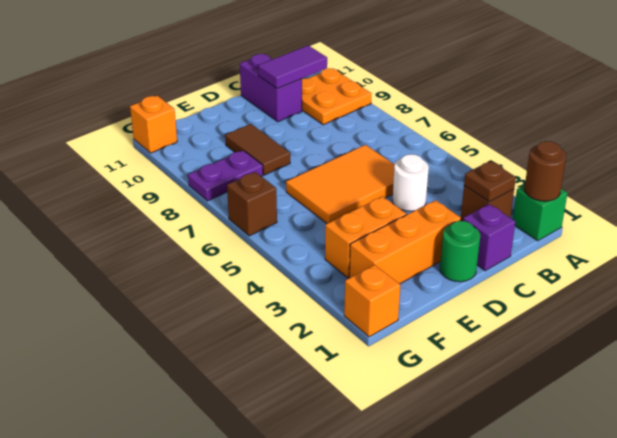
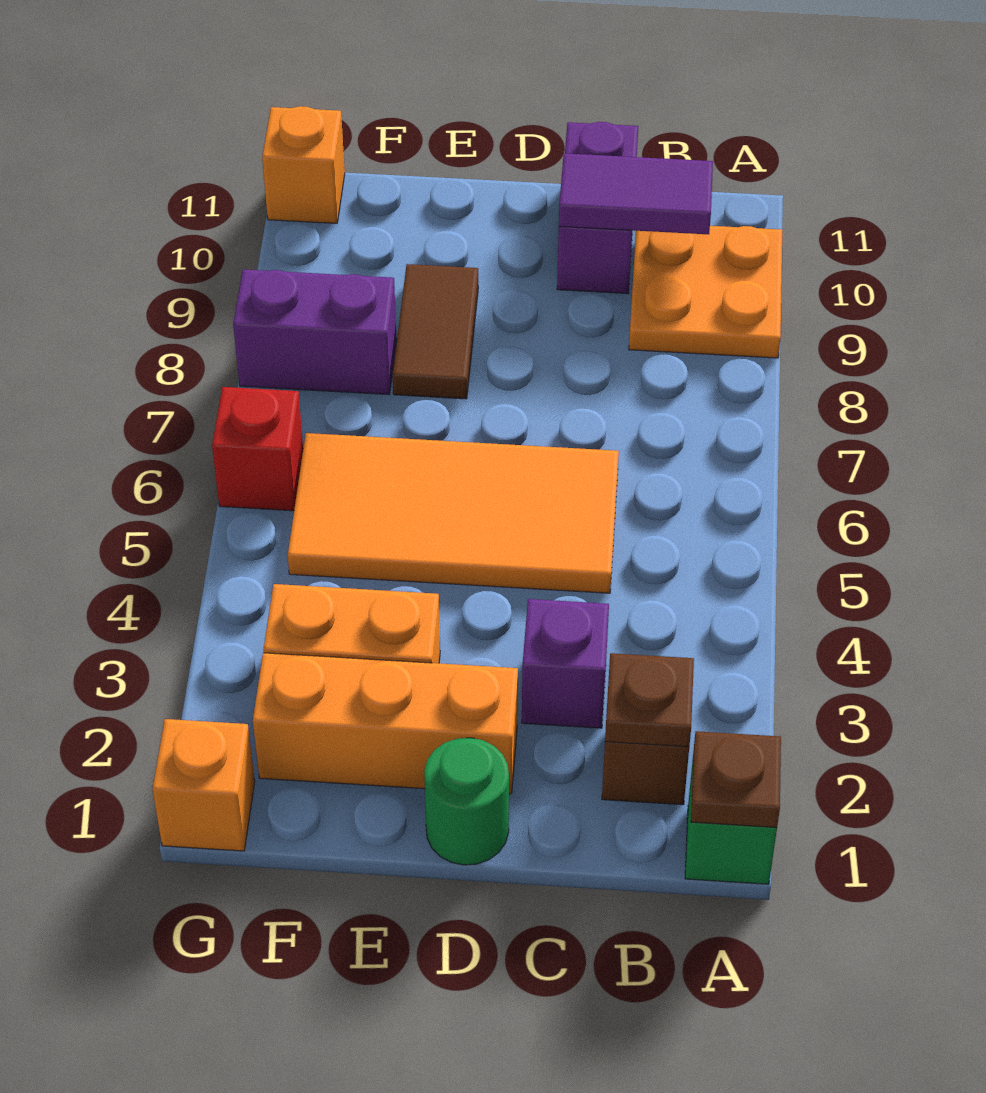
brown round brick A1 level 2 -> brown plate A1 level 2
purple brick C1 level 1 -> purple brick C3 level 1
white round brick C4 level 1 -> none
orange tile C5:E6 level 1 -> orange tile C5:F6 level 1
purple plate F8:G8 level 1 -> purple brick F8:G8 level 1
brown brick G6 level 1 -> red brick G6 level 1

